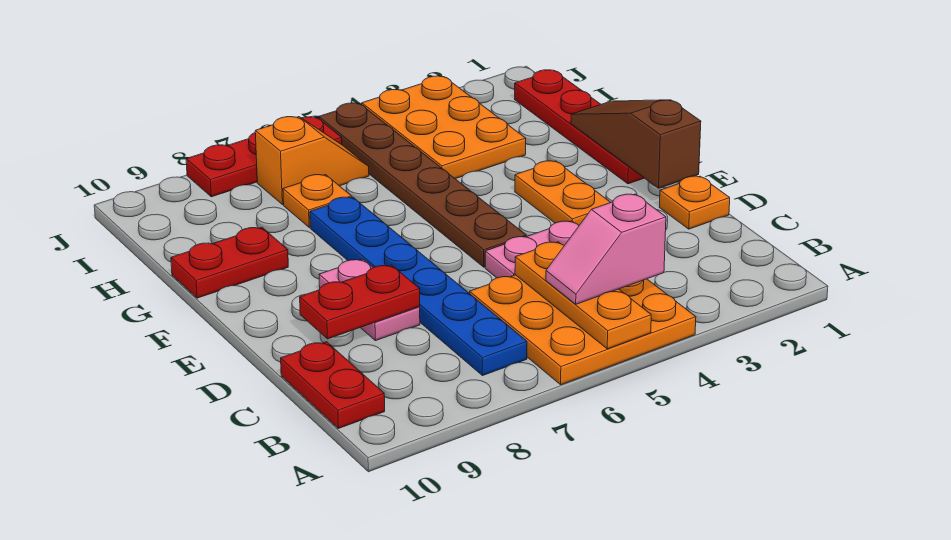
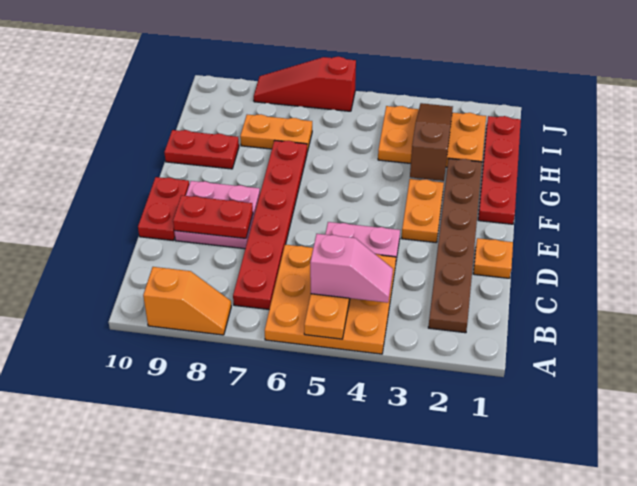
pink slope B4:B5 level 3 top 4 -> pink slope B4:B5 level 3 top 5
blue plate B7:G7 level 1 -> red plate B7:G7 level 1
red plate B10:C10 level 1 -> red plate D10:E10 level 1
pink plate D8:E8 level 1 -> pink plate D8:E9 level 1
brown slope E1:G1 level 2 top E -> brown slope G3:I3 level 2 top G
brown plate E5:J5 level 1 -> brown plate B2:G2 level 1
orange plate H3:J4 level 1 -> orange plate H2:I4 level 1
orange plate H7 level 1 -> orange plate H7:H8 level 1
orange slope I6:I7 level 1 top 7 -> orange slope A8:A9 level 1 top 9
red plate J6:J8 level 1 -> red slope J6:J8 level 1 top 6

